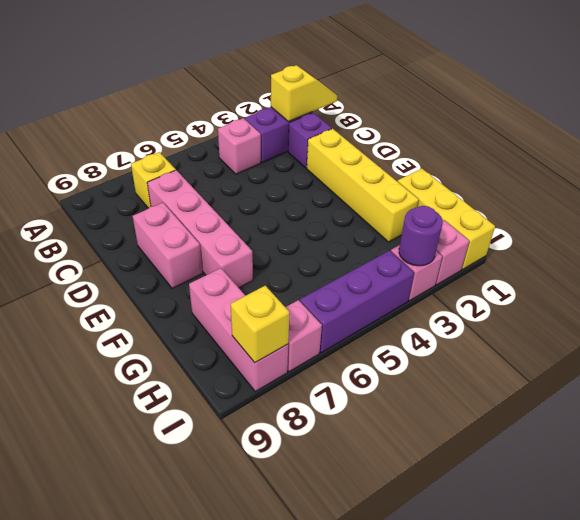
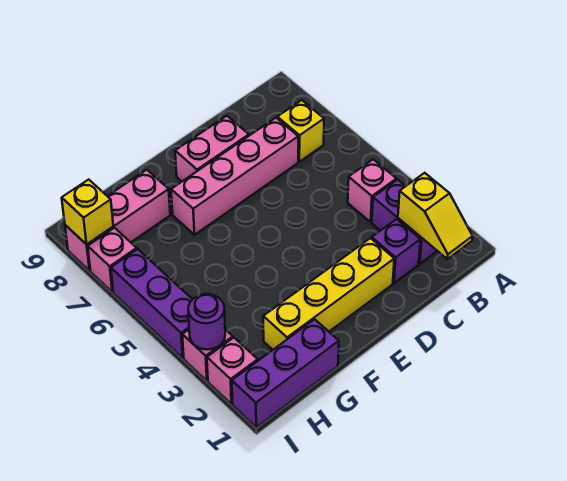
yellow brick G1:I1 level 1 -> purple brick G1:I1 level 1

